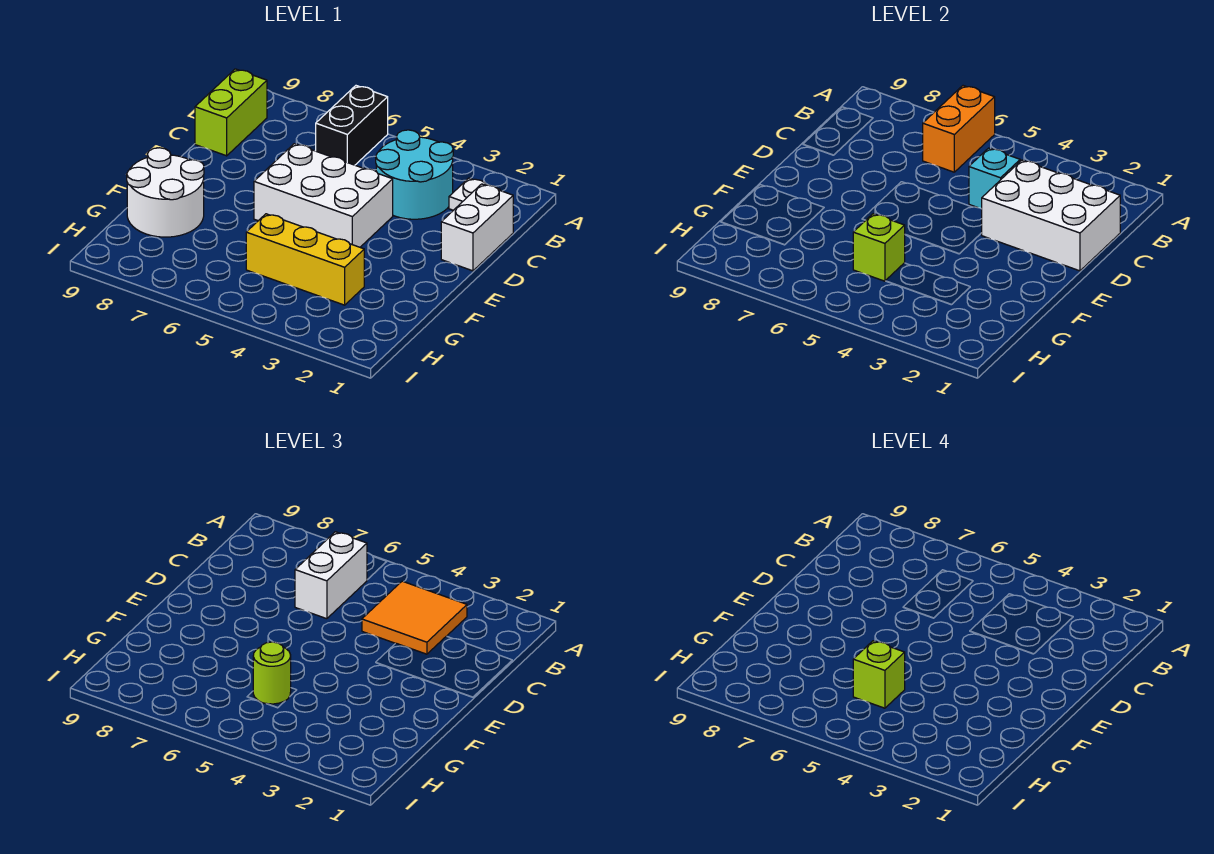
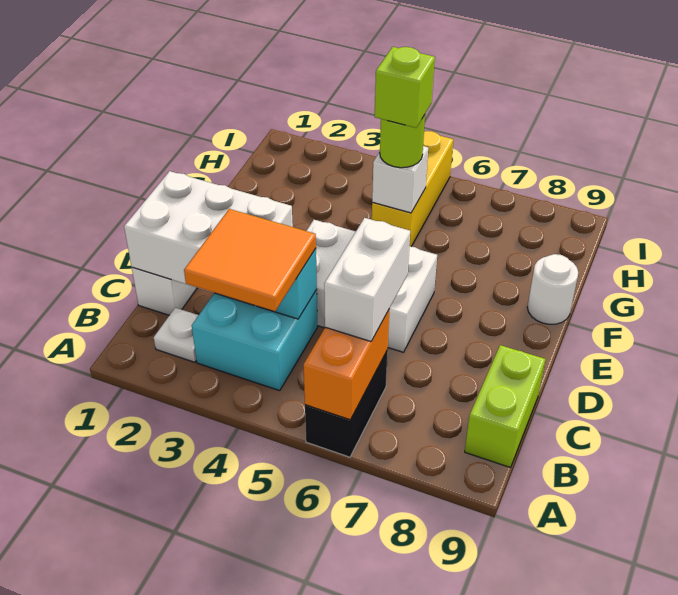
cyan round brick B3:C4 level 1 -> cyan brick B3:C4 level 1
white round brick F8:G9 level 1 -> white round brick F9 level 1
yellow brick G3:G5 level 1 -> yellow brick G5:I5 level 1
lime brick G5 level 2 -> white brick G5 level 2

